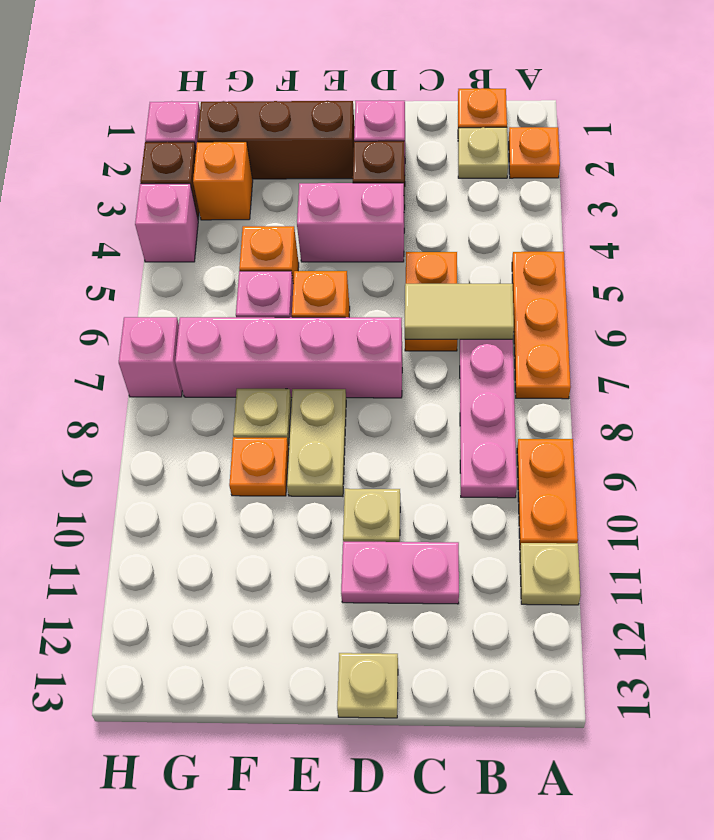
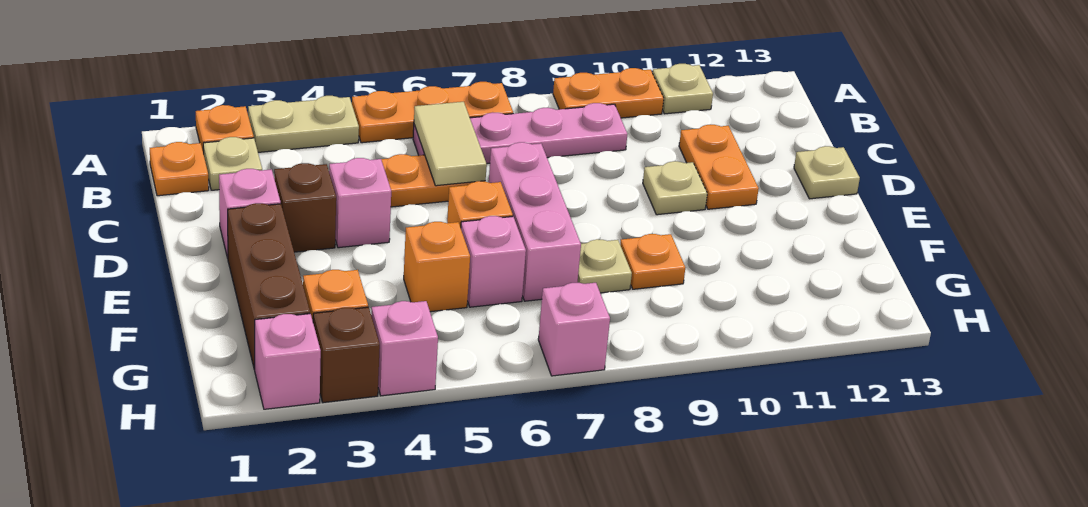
pink plate C11:D11 level 1 -> orange plate C11:D11 level 1
pink brick D4:E4 level 1 -> pink brick D4 level 1
pink brick D7:G7 level 1 -> pink brick D7:F7 level 1
tan plate E8:E9 level 1 -> tan plate A3:A4 level 1

